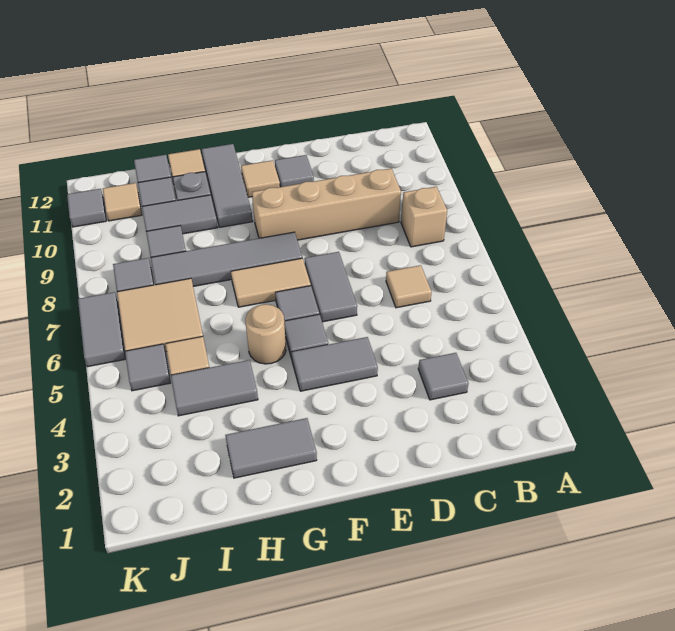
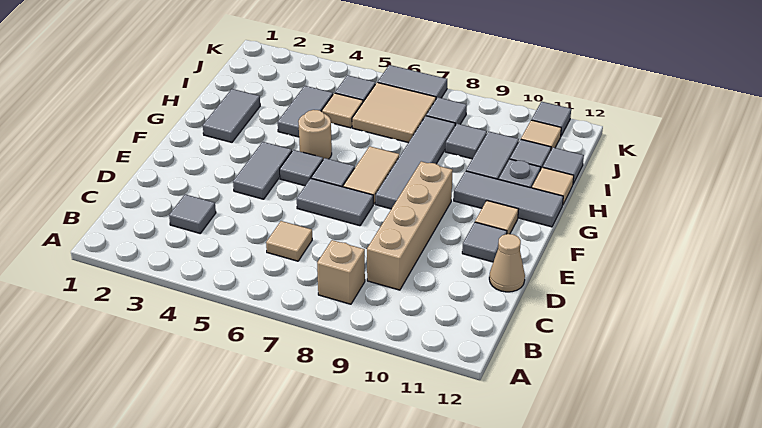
none -> tan cone D12 level 1

